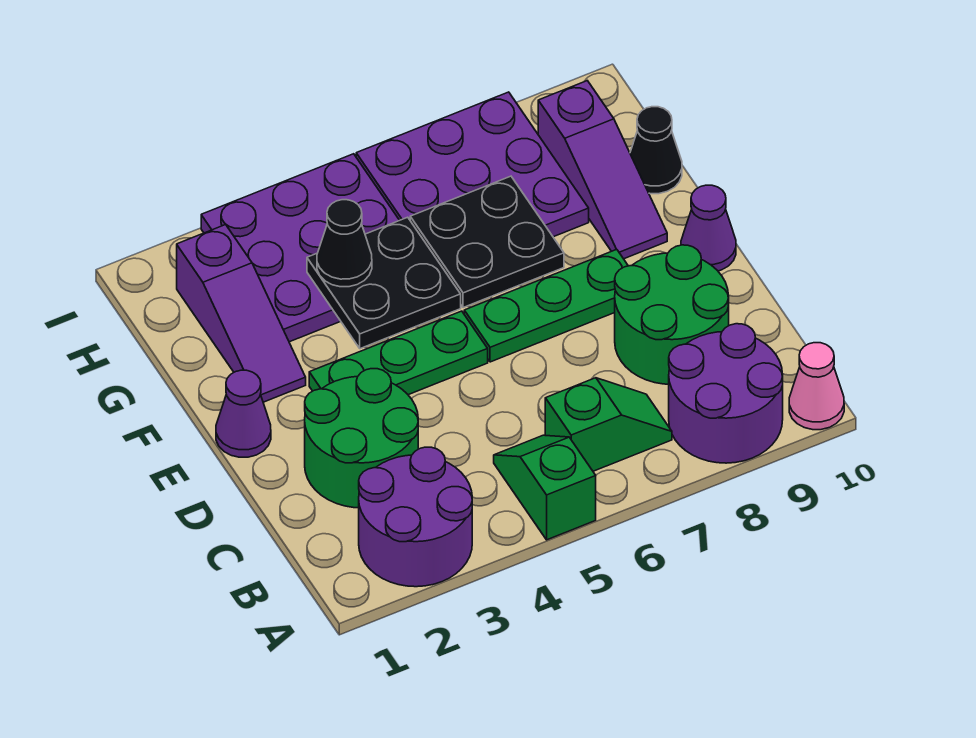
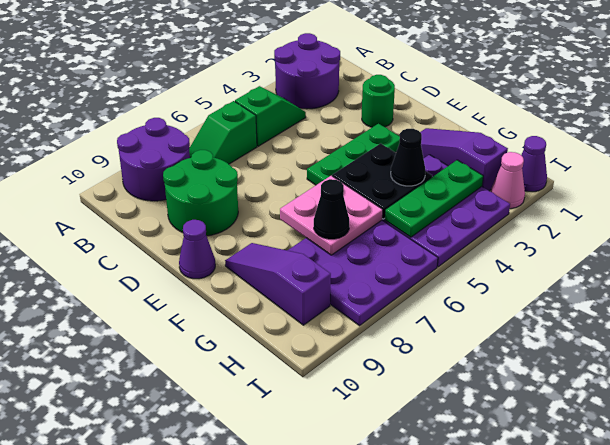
green slope A5:B5 level 1 top A -> green slope B4:B5 level 1 top 5
pink cone A10 level 1 -> pink cone I2 level 1
green round brick C2:D3 level 1 -> green round brick D2 level 1
purple cone E1 level 1 -> purple cone I1 level 1
green plate E6:E8 level 1 -> green plate H3:H5 level 2
black plate F6:G7 level 2 -> pink plate F6:G7 level 2
black cone G10 level 1 -> black cone G7 level 3

